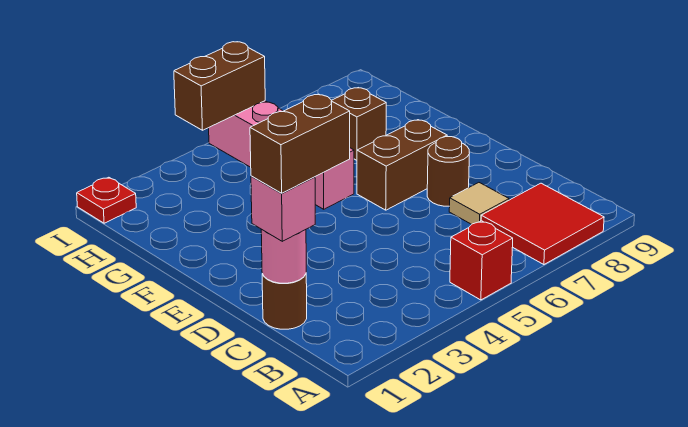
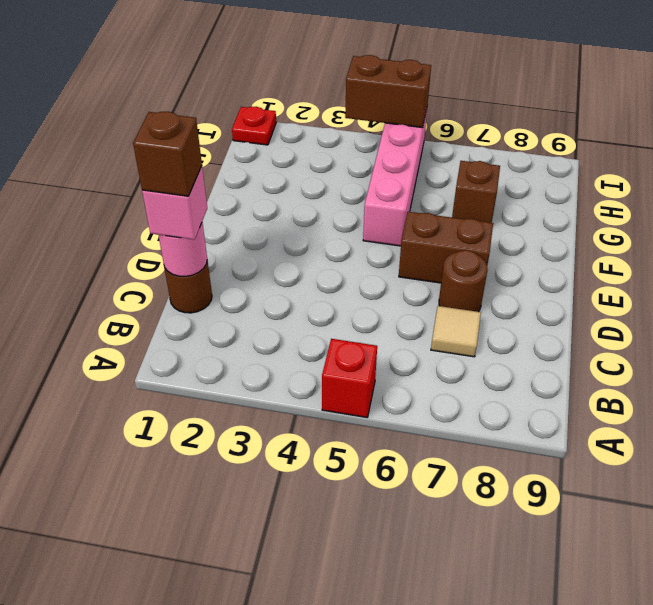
red tile A7:B8 level 1 -> none
brown brick C1:C2 level 4 -> brown brick C1 level 4

